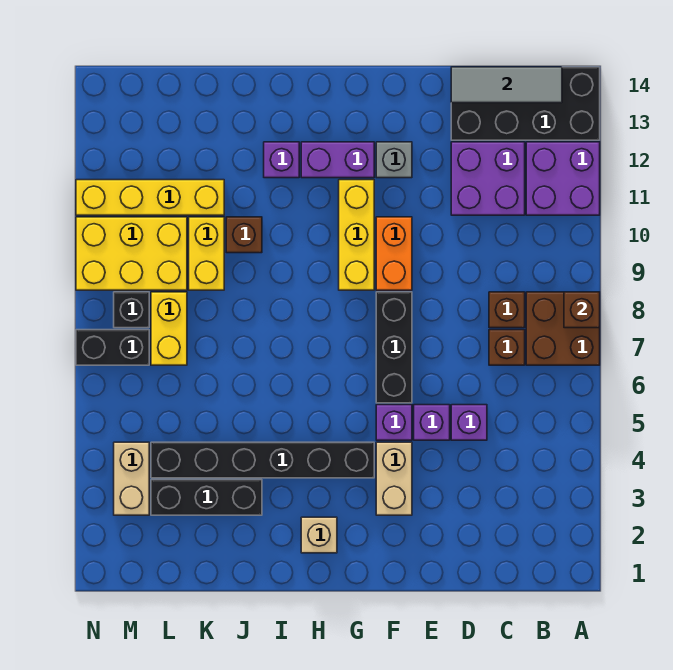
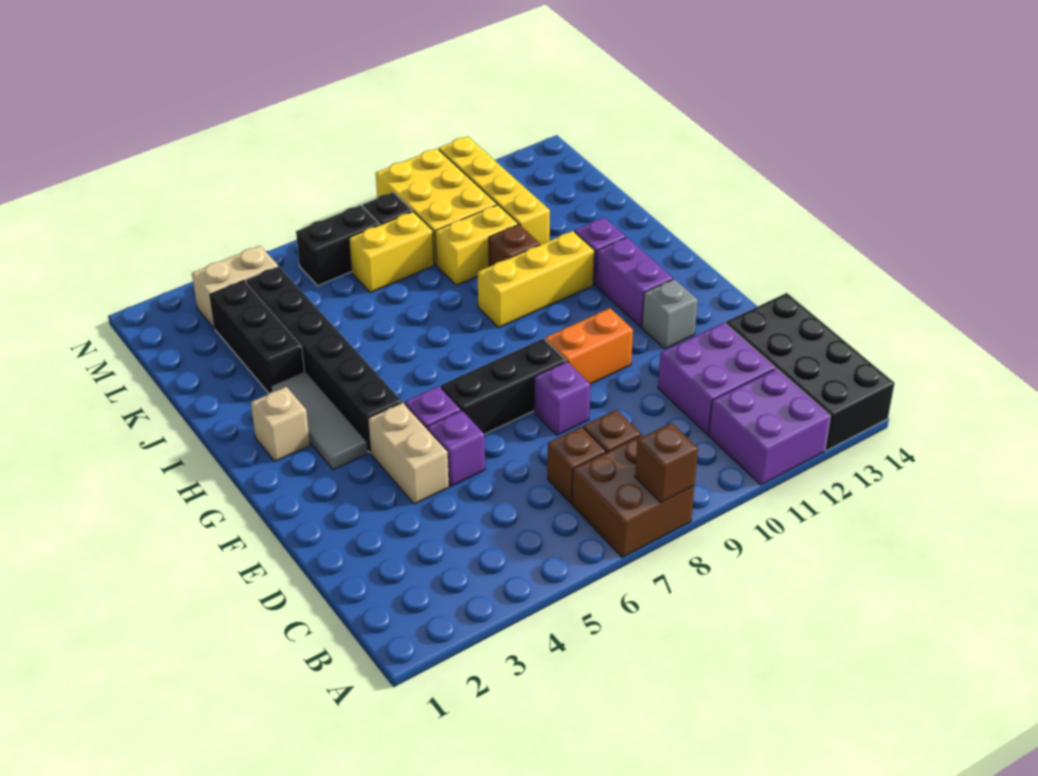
grey tile B14:D14 level 2 -> grey tile G3:I3 level 1
purple brick D5 level 1 -> purple brick E8 level 1
tan brick F3:F4 level 1 -> tan brick E4:F4 level 1
yellow brick G9:G11 level 1 -> yellow brick I9:I11 level 1
black brick M7:N7 level 1 -> black brick M6:M7 level 1

